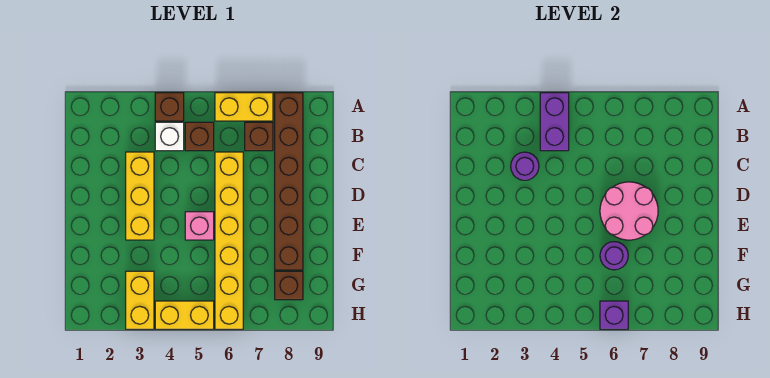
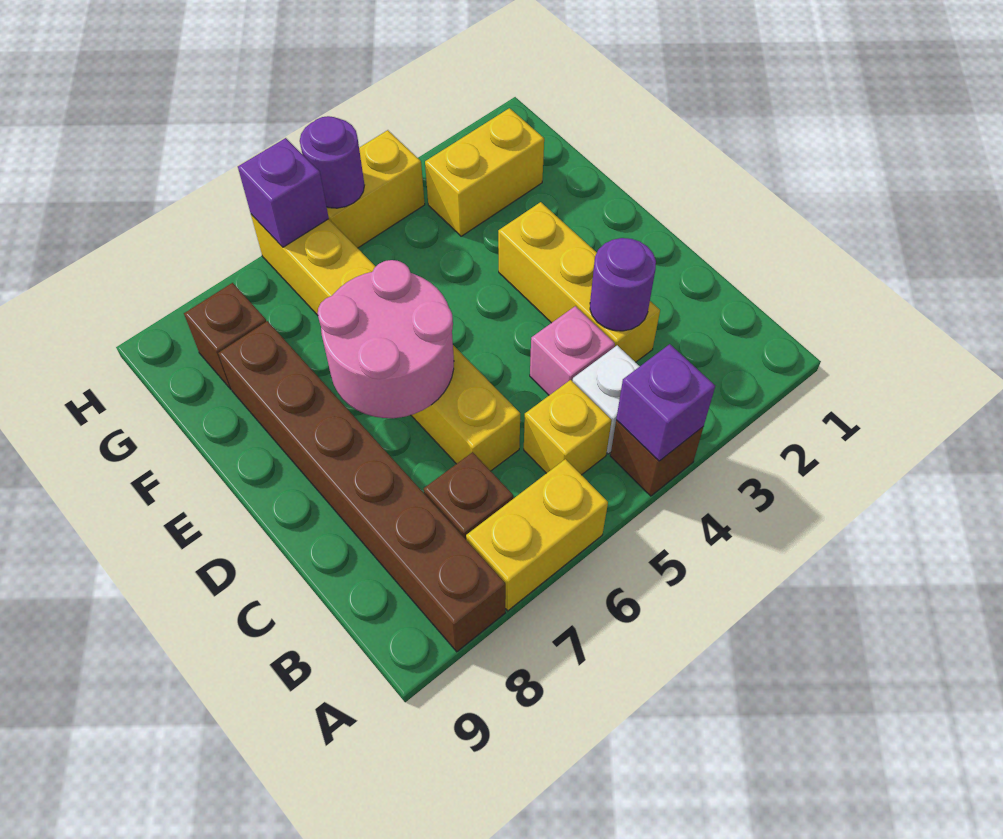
purple brick A4:B4 level 2 -> purple brick A4 level 2
brown brick B5 level 1 -> yellow brick B5 level 1
pink brick E5 level 1 -> pink brick C4 level 1
purple round brick F6 level 2 -> purple round brick H5 level 2
yellow brick G3:H3 level 1 -> yellow brick G2:G3 level 1

